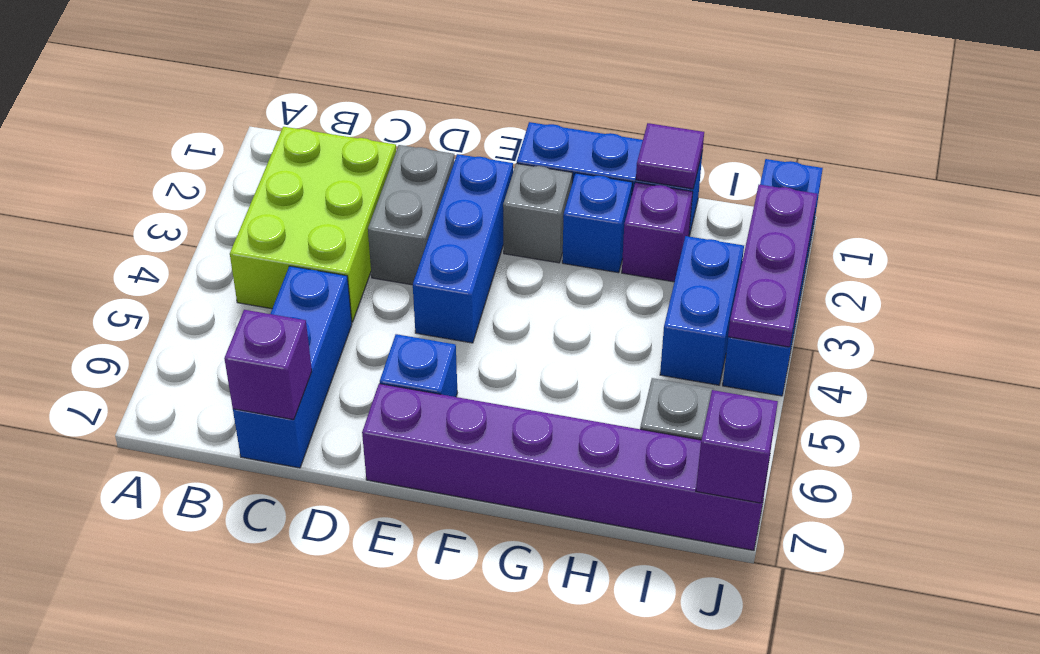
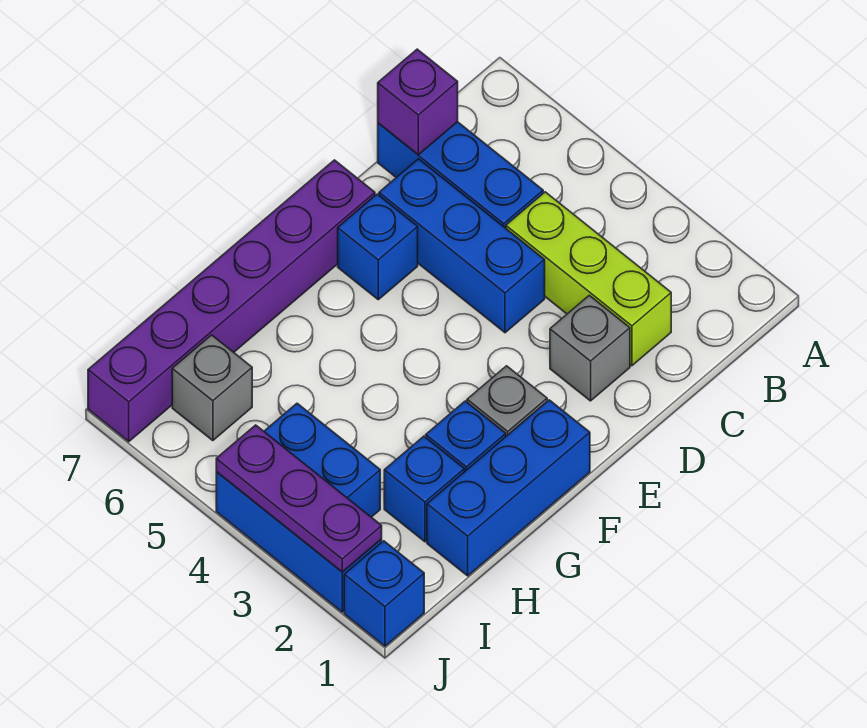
lime brick B2:C4 level 1 -> lime brick C2:C4 level 1
grey brick D2:D3 level 1 -> grey brick D2 level 1
blue brick E2:E4 level 1 -> blue brick D4:D6 level 1
purple tile H1 level 2 -> none
purple brick H2 level 1 -> blue brick H2 level 1
purple brick J7 level 2 -> none

